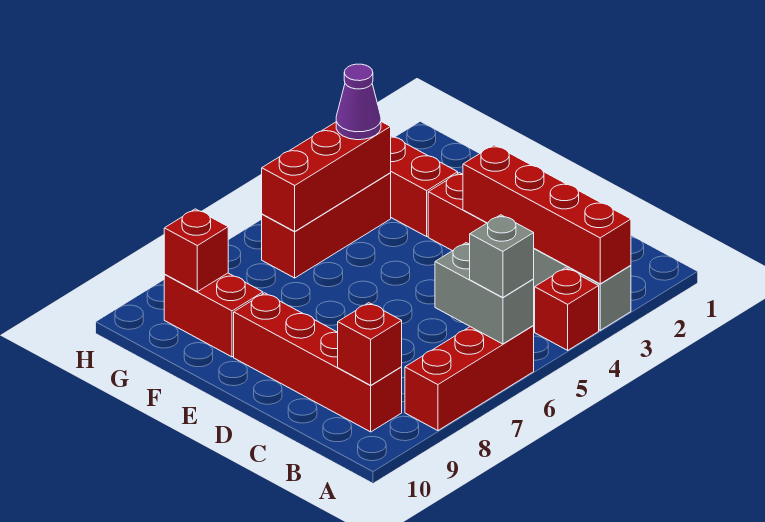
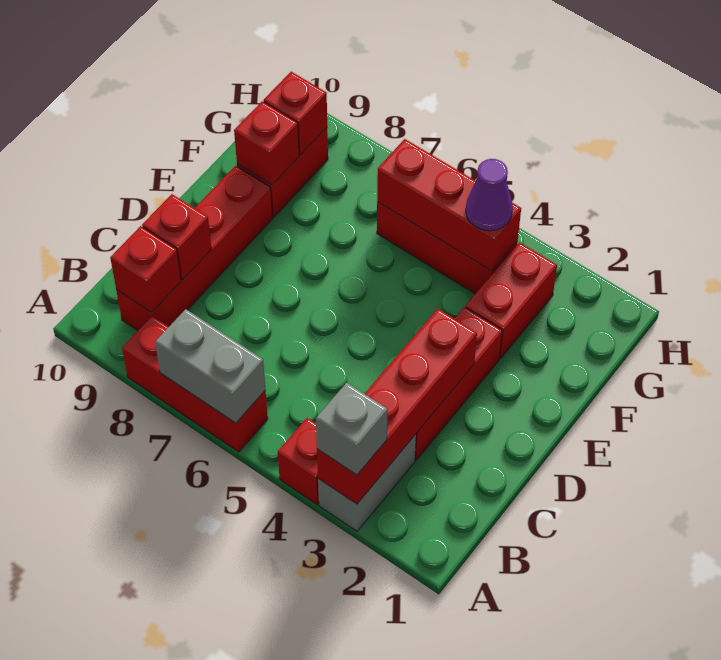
grey brick A6:B6 level 2 -> grey brick A6:A7 level 2
grey brick A6 level 3 -> grey brick A3 level 3
none -> red brick C9 level 2
none -> red brick F9 level 2

